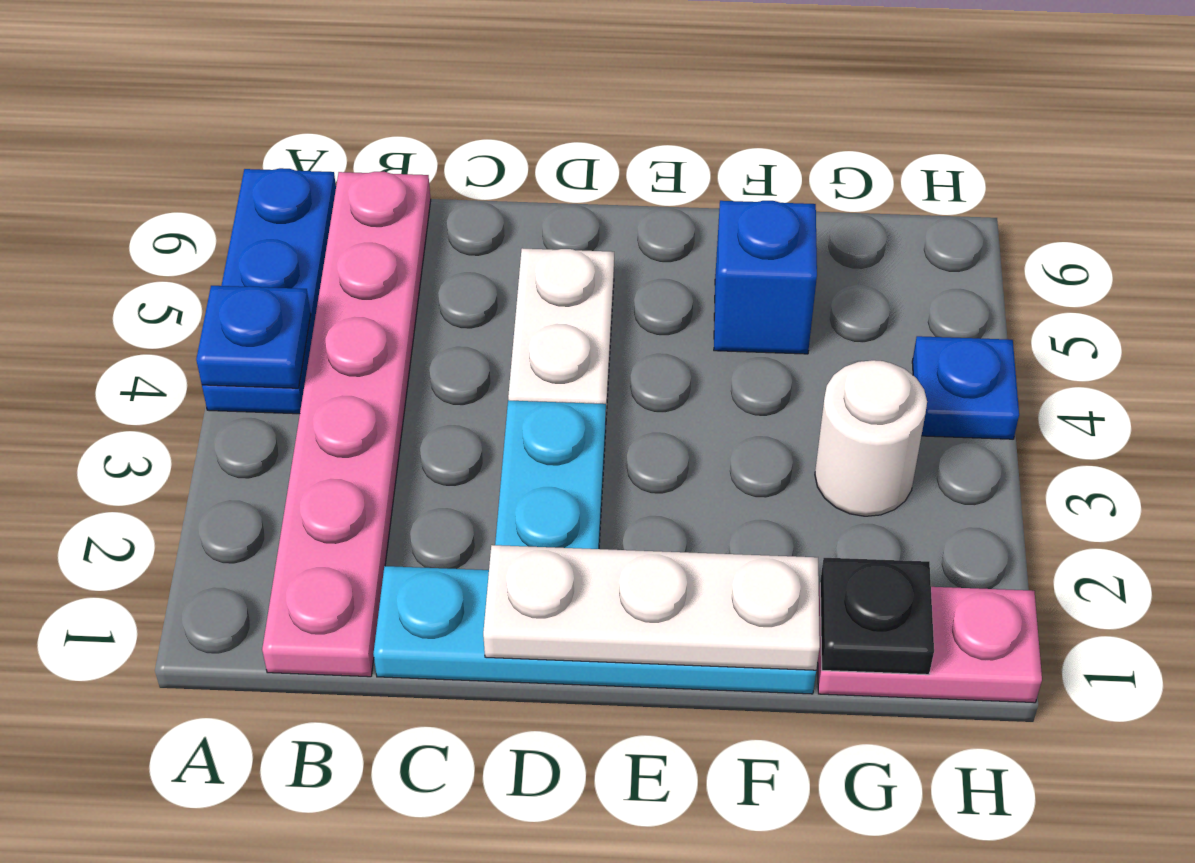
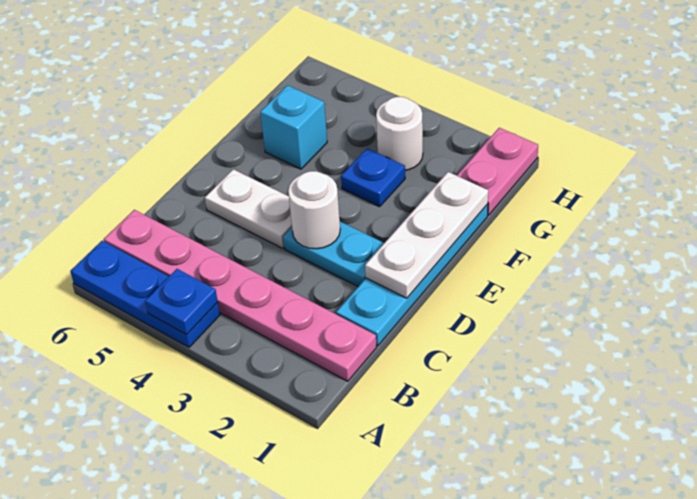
none -> white round brick D3 level 2
blue brick F5 level 1 -> cyan brick F5 level 1
black plate G1 level 2 -> none
blue plate H4 level 1 -> blue plate F3 level 1

